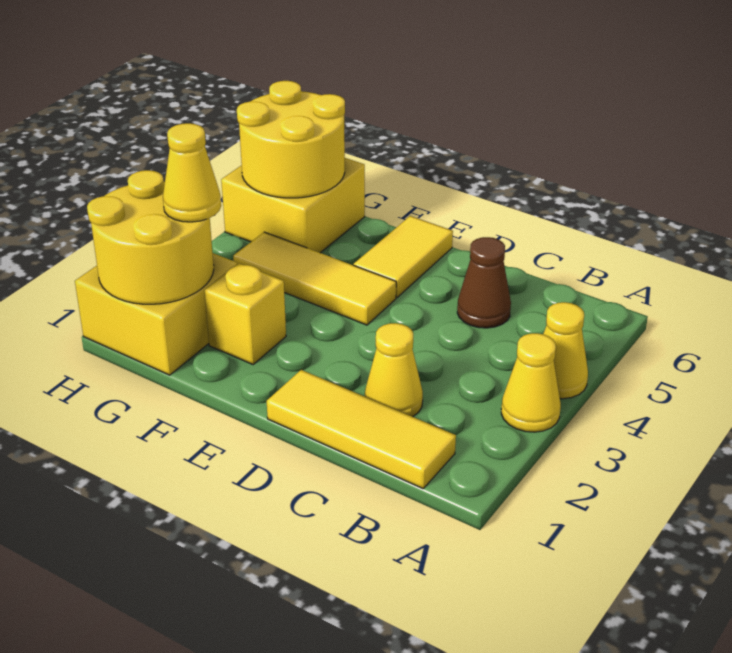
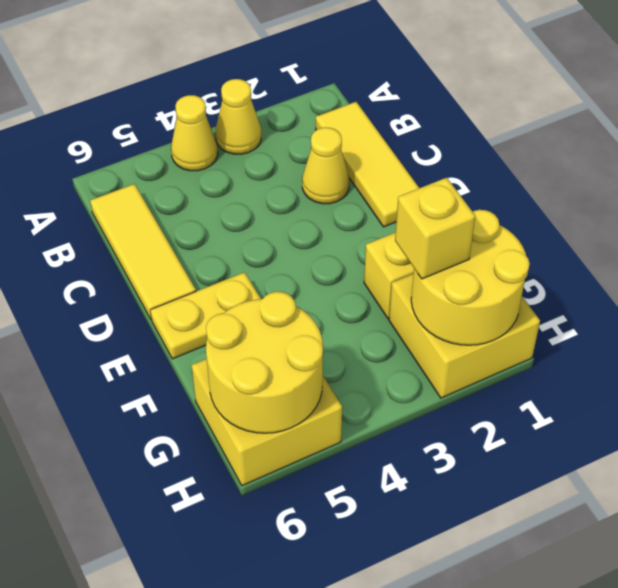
brown cone C5 level 1 -> none
yellow tile E4:G4 level 1 -> yellow tile B6:D6 level 1
yellow tile E5:E6 level 1 -> yellow plate E5:E6 level 1
yellow cone G2 level 3 -> yellow brick G2 level 3

